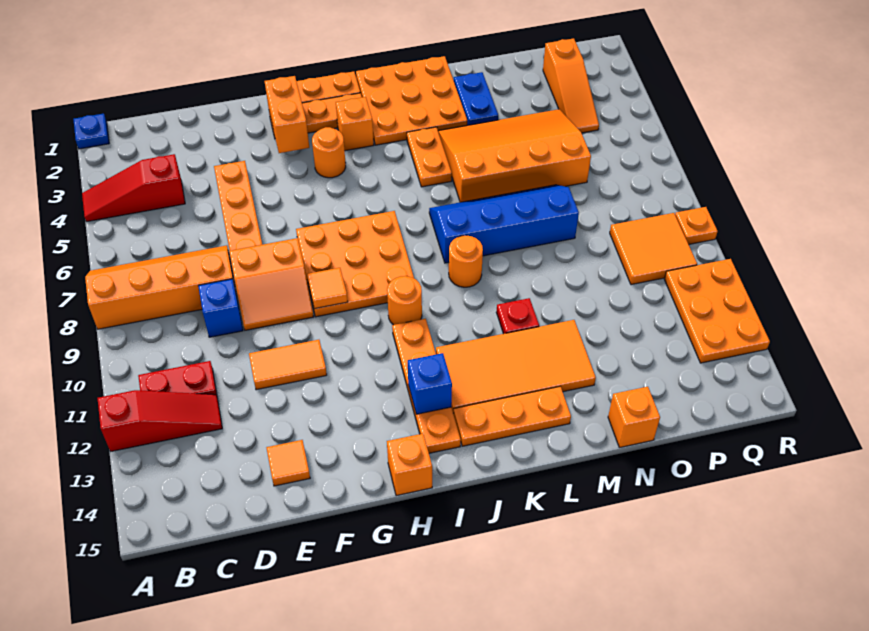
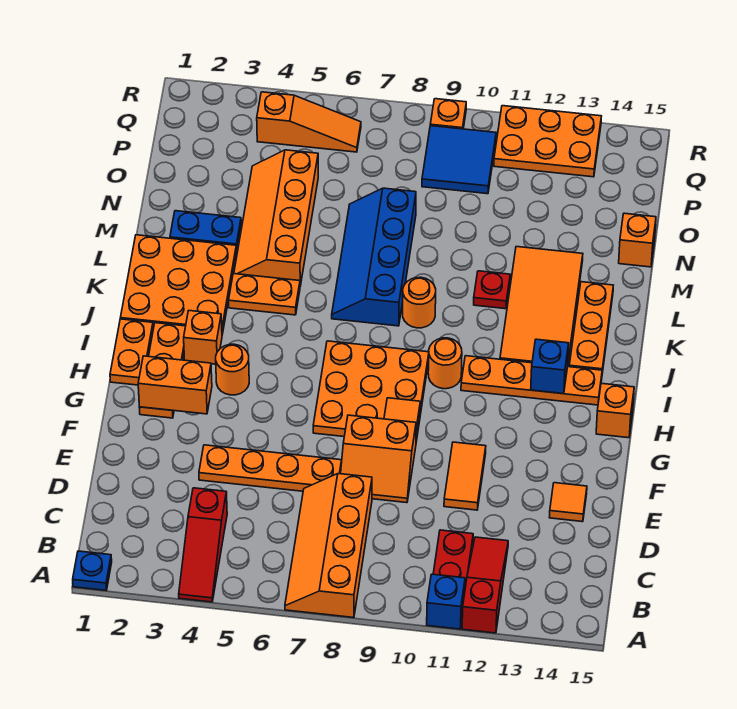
blue brick D9 level 1 -> blue brick A11 level 1
orange slope E8:F9 level 1 top 8 -> orange slope E8:F9 level 1 top F
orange slope L4:O6 level 1 top 6 -> orange slope L4:O5 level 1 top 5
orange slope P2:P4 level 1 top 2 -> orange slope Q4:Q6 level 1 top 4
orange tile P9:Q10 level 1 -> blue tile P9:Q10 level 1

